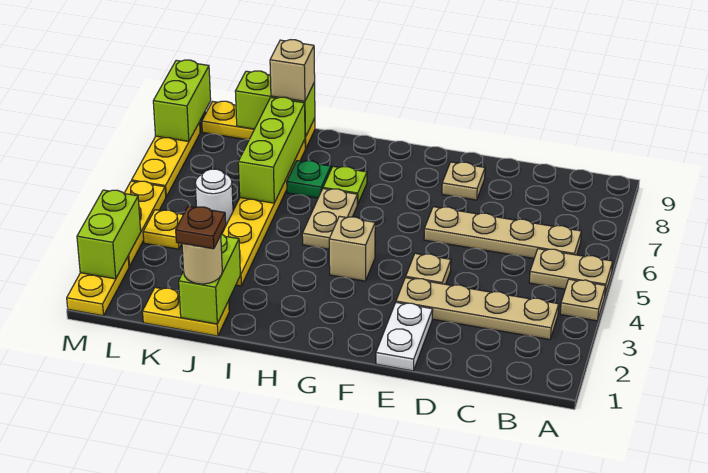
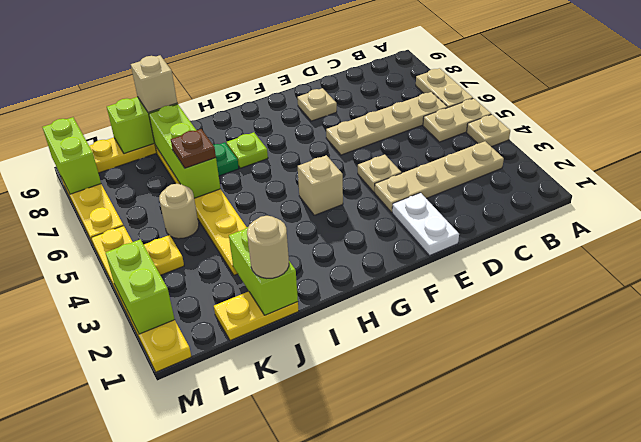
tan plate H5:H6 level 1 -> tan plate A6:A7 level 1
brown plate J1 level 4 -> brown plate J6 level 3
white round brick K5 level 1 -> tan round brick K5 level 1

